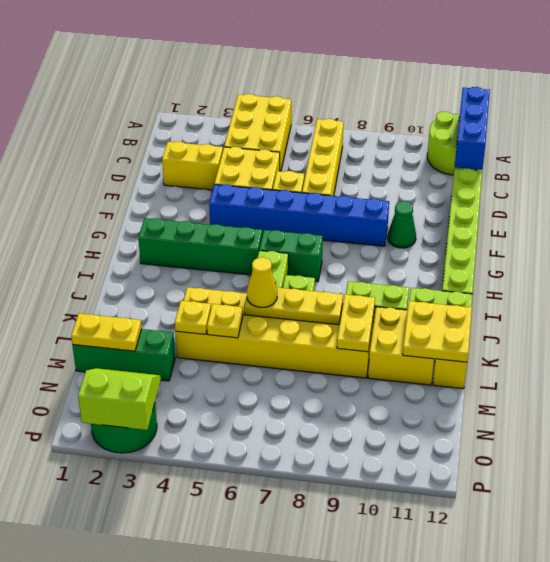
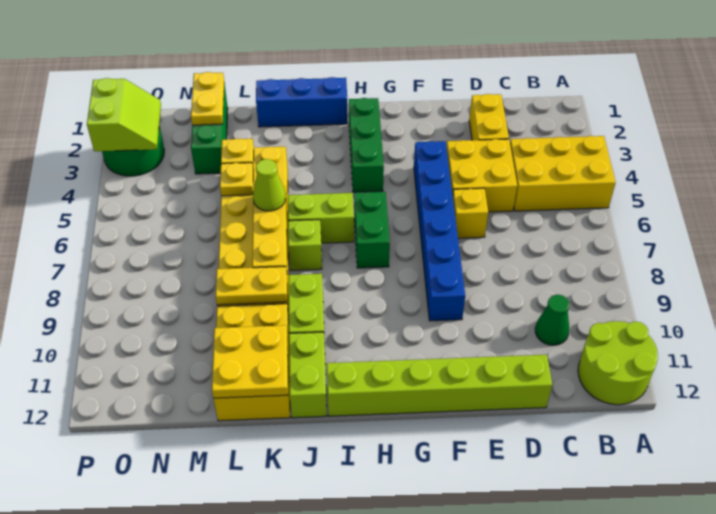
blue brick A12:C12 level 2 -> blue brick I1:K1 level 1
yellow brick B7:E7 level 1 -> none
green cone F10 level 1 -> green cone C10 level 1
green brick H2:H5 level 1 -> green brick H2:H4 level 1
yellow cone K6 level 3 -> lime cone K6 level 3

